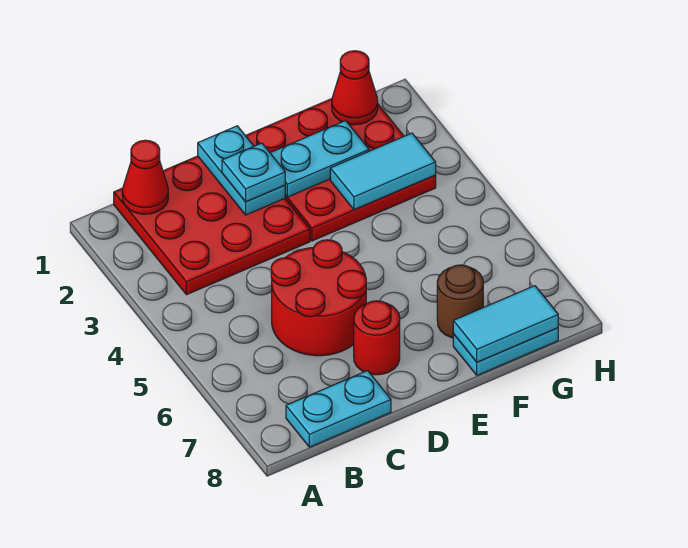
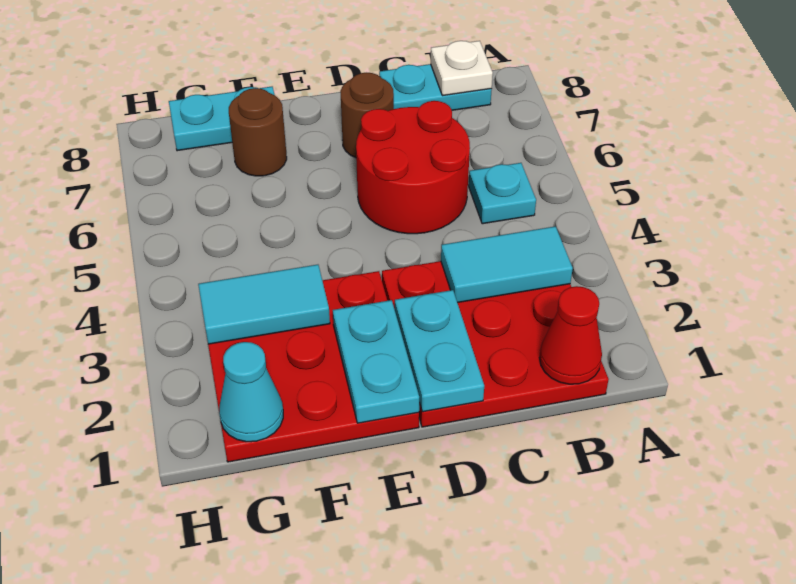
none -> white plate B8 level 2
cyan plate D2 level 3 -> cyan plate B5 level 1
red round brick D7 level 1 -> brown round brick D7 level 1
cyan plate E2:F2 level 2 -> cyan plate E1:E2 level 2
cyan tile F8:G8 level 2 -> cyan tile B3:C3 level 2
red cone G1 level 2 -> cyan cone G1 level 2

